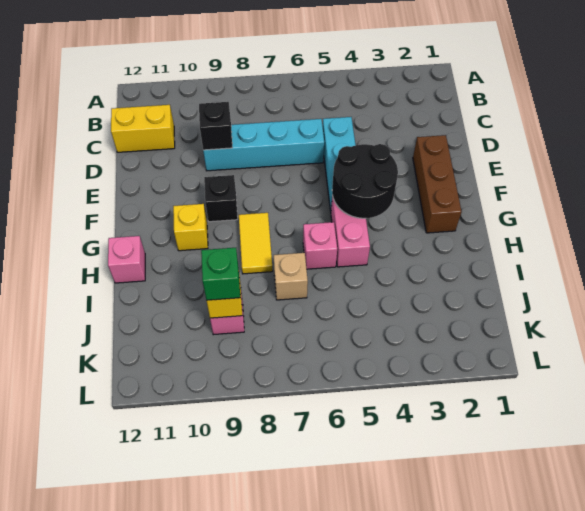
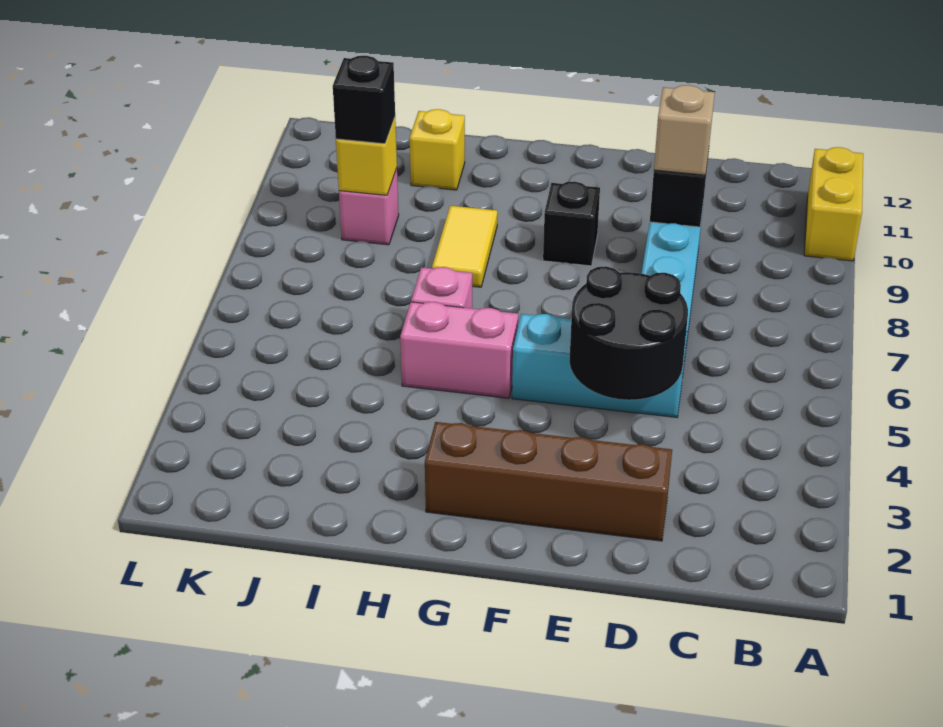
yellow brick C11:C12 level 1 -> yellow brick A10:A11 level 1
brown brick E2:G2 level 1 -> brown brick D2:G2 level 1
black round brick F4:G5 level 2 -> black round brick D4:E5 level 2
yellow tile G8:H8 level 1 -> yellow tile H8:H9 level 1
yellow brick G10 level 1 -> yellow brick I11 level 1
pink brick H12 level 1 -> none
tan brick I7 level 1 -> tan brick D9 level 3
green brick J9 level 3 -> black brick J9 level 3

